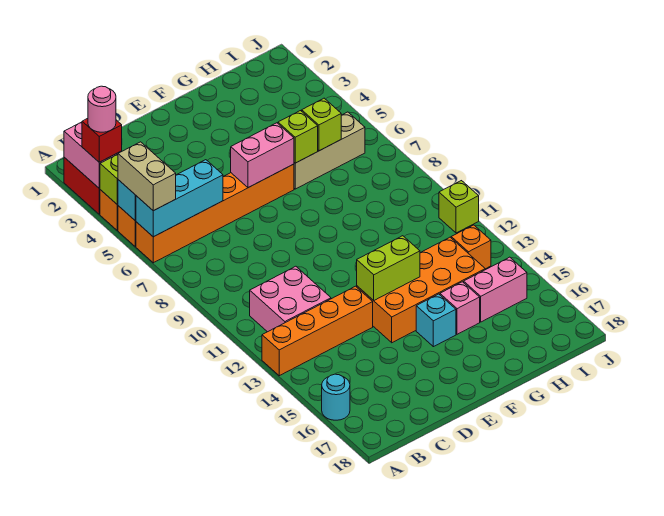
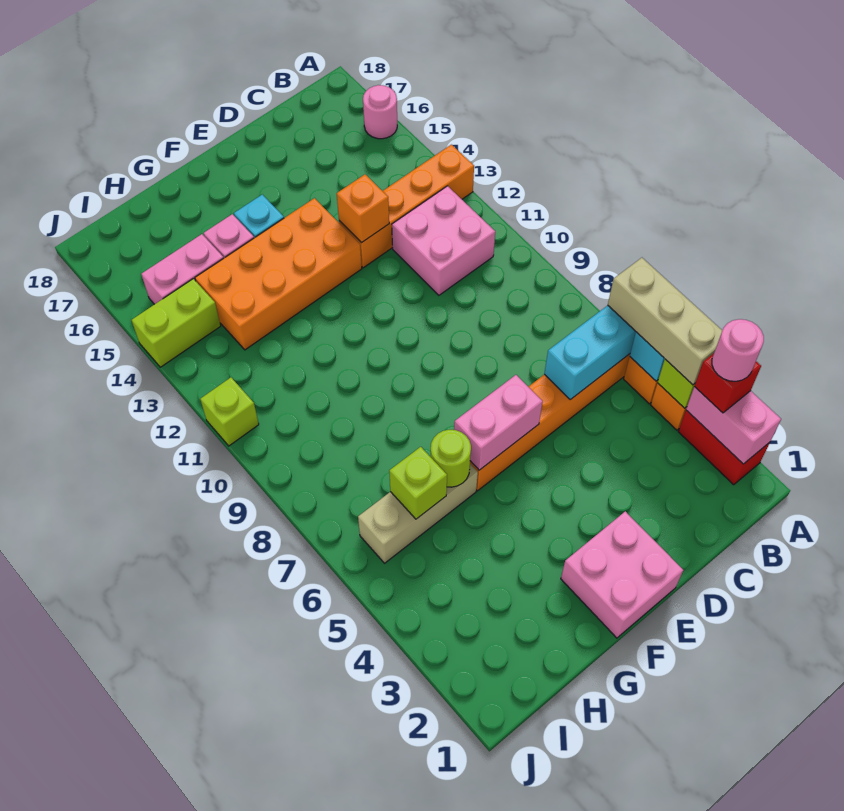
tan brick A5:A6 level 3 -> tan brick A4:A6 level 3
cyan round brick A16 level 1 -> pink round brick A16 level 1
none -> pink brick E1:F2 level 1
lime brick E13:F13 level 2 -> lime brick I14:J14 level 1
lime brick G6 level 2 -> lime round brick G6 level 2
orange brick I13 level 1 -> orange brick D13 level 2

